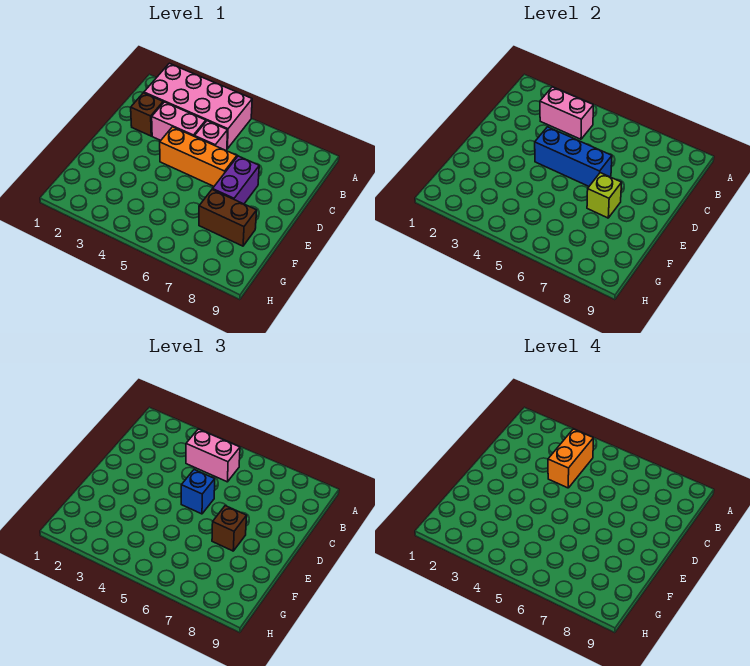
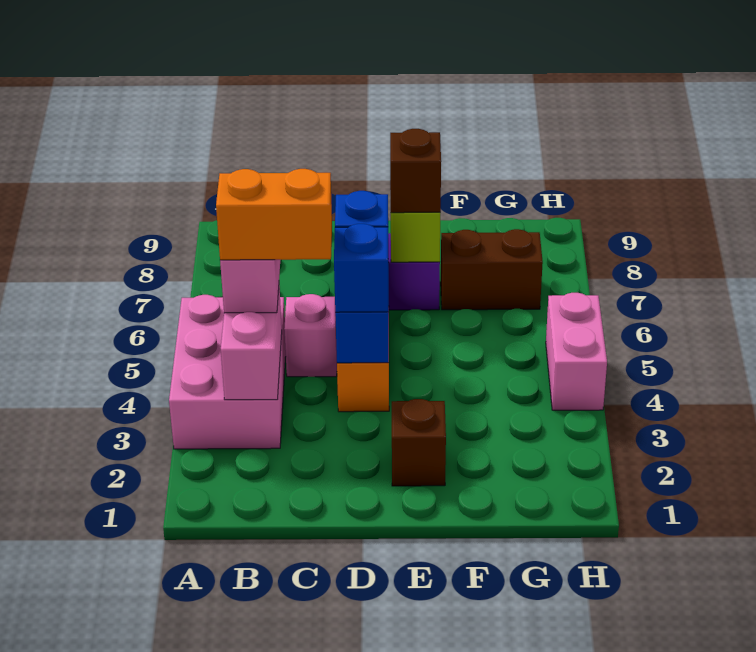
pink brick A2:B5 level 1 -> pink brick A3:B5 level 1
brown brick C2 level 1 -> brown brick E2 level 1
pink brick C3:C4 level 1 -> pink brick H4:H5 level 1
none -> blue brick D4 level 3
brown brick F7:F8 level 1 -> brown brick F7:G7 level 1

